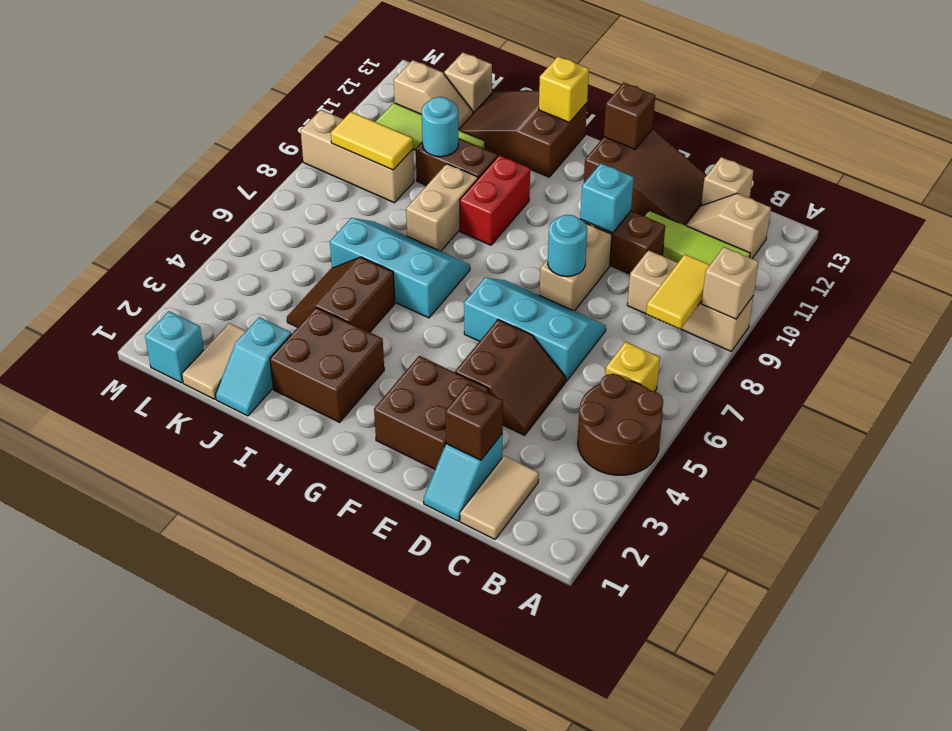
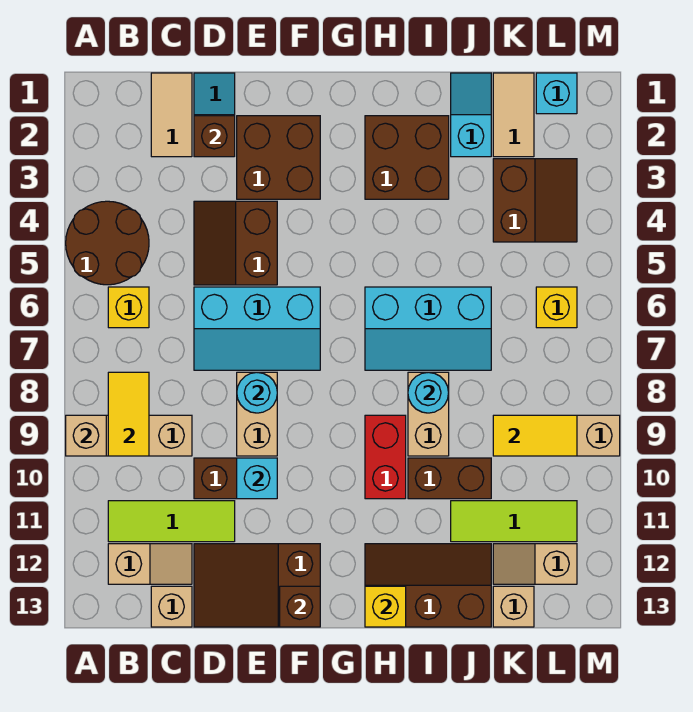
brown slope H12:J13 level 1 top H -> brown slope H12:J13 level 1 top 13
brown slope I4:J5 level 1 top I -> brown slope K3:L4 level 1 top K
cyan round brick J10 level 2 -> cyan round brick I8 level 2
none -> yellow brick L6 level 1

